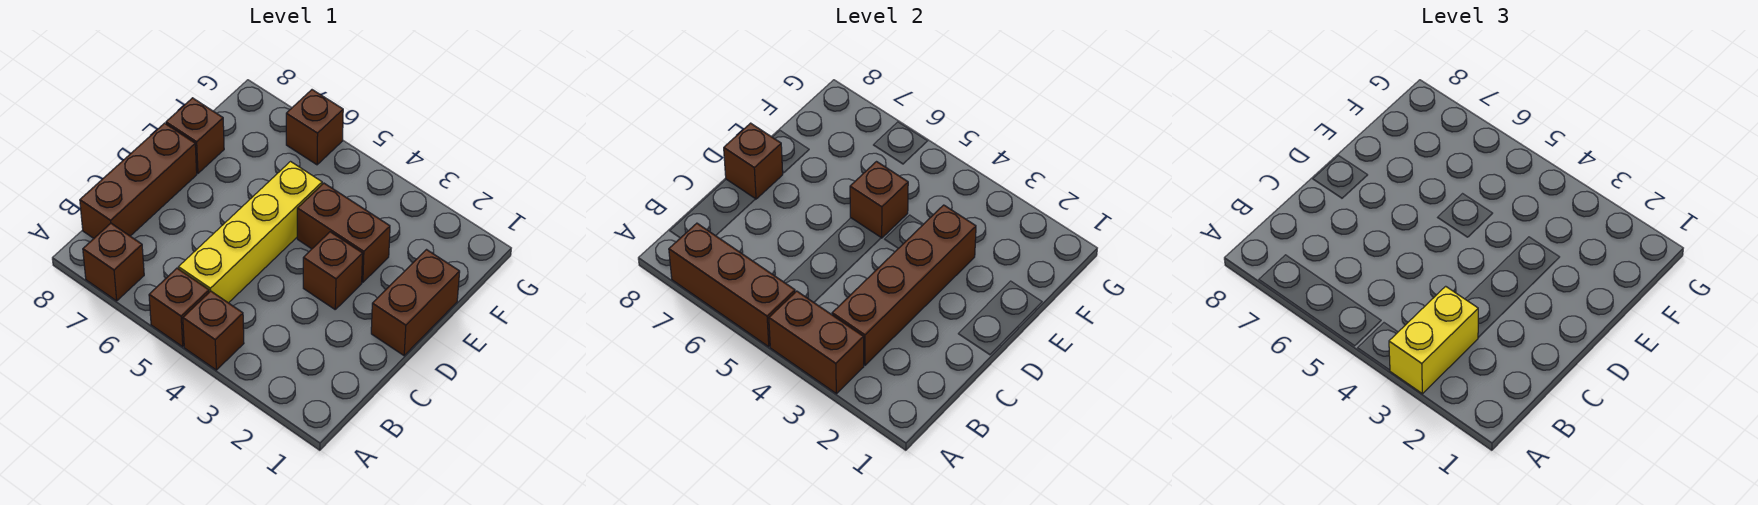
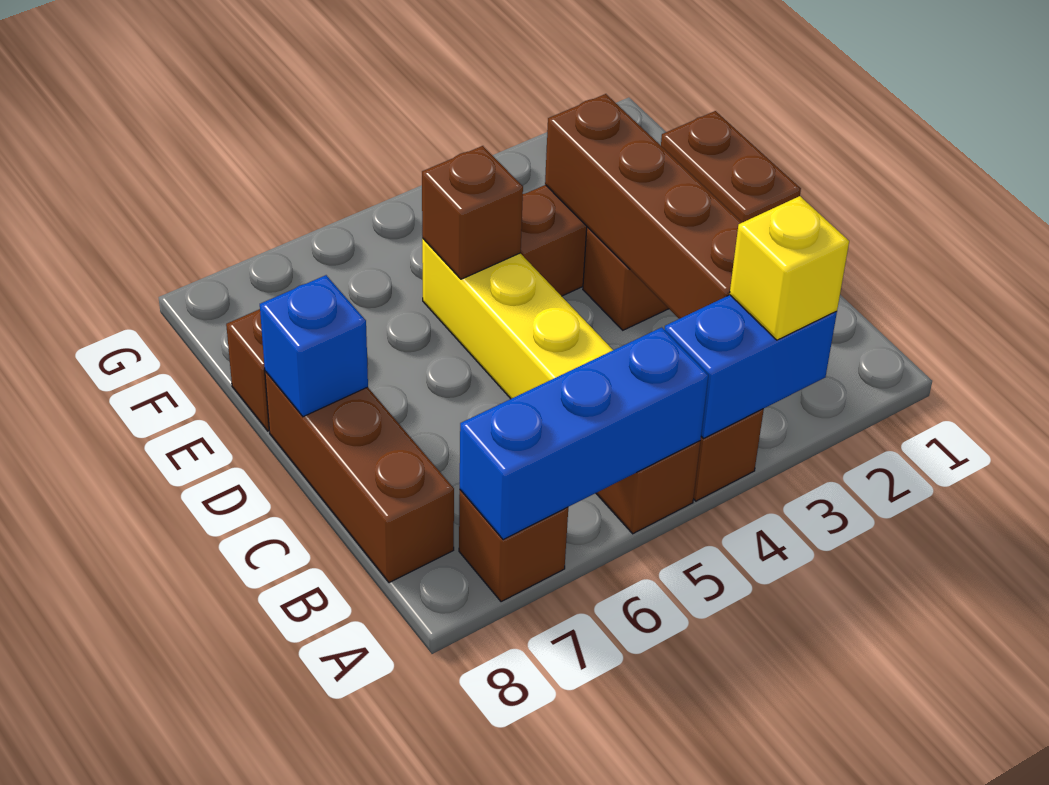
brown brick A3:A4 level 2 -> blue brick A3:A4 level 2
yellow brick A3:B3 level 3 -> yellow brick A3 level 3
brown brick A5:A7 level 2 -> blue brick A5:A7 level 2
brown brick D8 level 2 -> blue brick D8 level 2
brown brick G6 level 1 -> none

